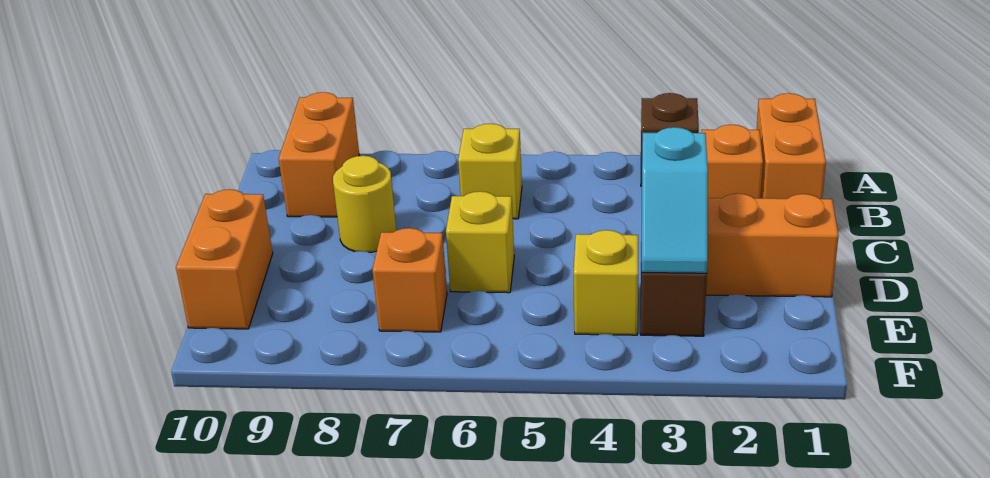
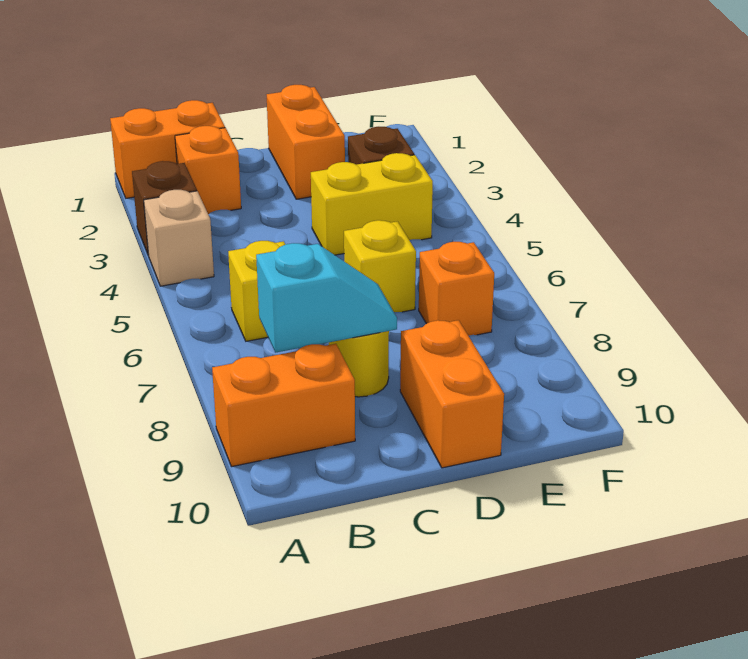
none -> tan brick A4 level 1
cyan slope D3:E3 level 2 top D -> cyan slope B8:C8 level 2 top B
orange brick D10:E10 level 1 -> orange brick D9:D10 level 1
yellow brick E4 level 1 -> yellow brick D4:E4 level 1

